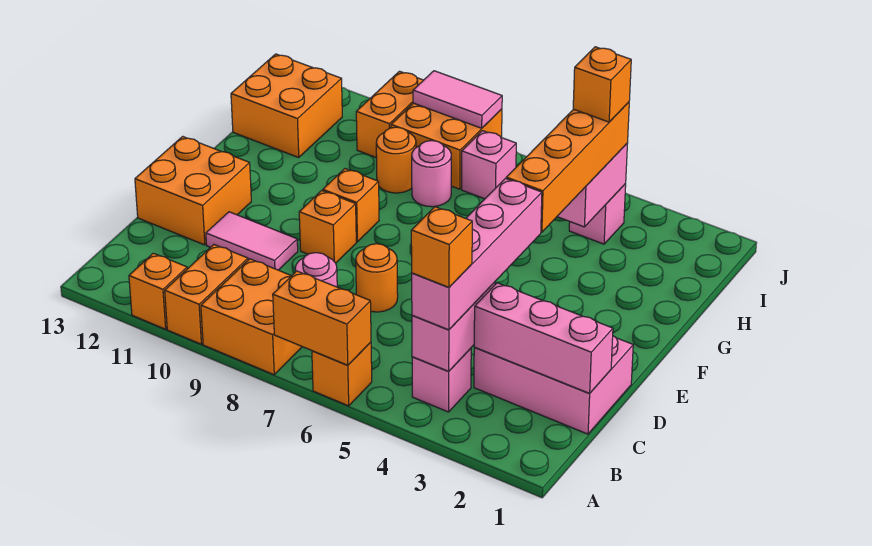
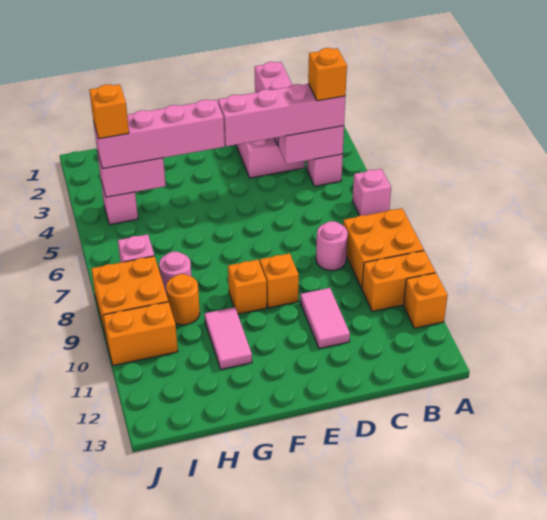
orange brick A6 level 1 -> pink brick A6 level 1
orange brick A6:A7 level 2 -> none
orange round brick D7 level 1 -> none
orange brick D12:E13 level 1 -> none
orange brick F4:I4 level 3 -> pink brick F4:I4 level 3
orange brick H12:I13 level 1 -> none
pink tile J8:J9 level 2 -> pink tile G10:G11 level 1

